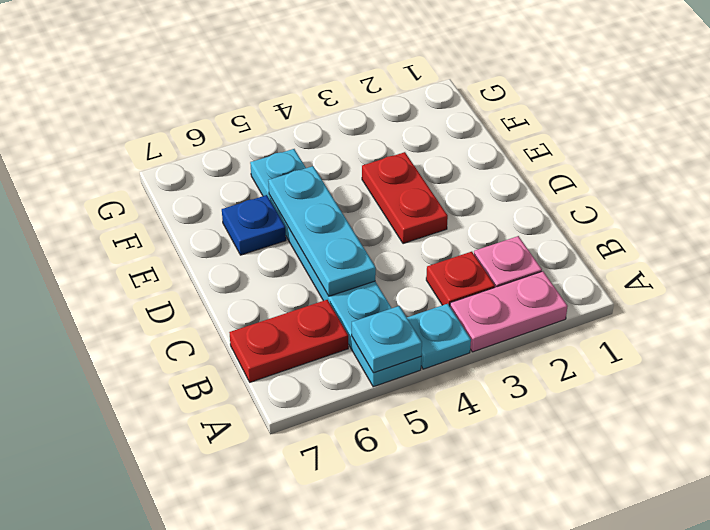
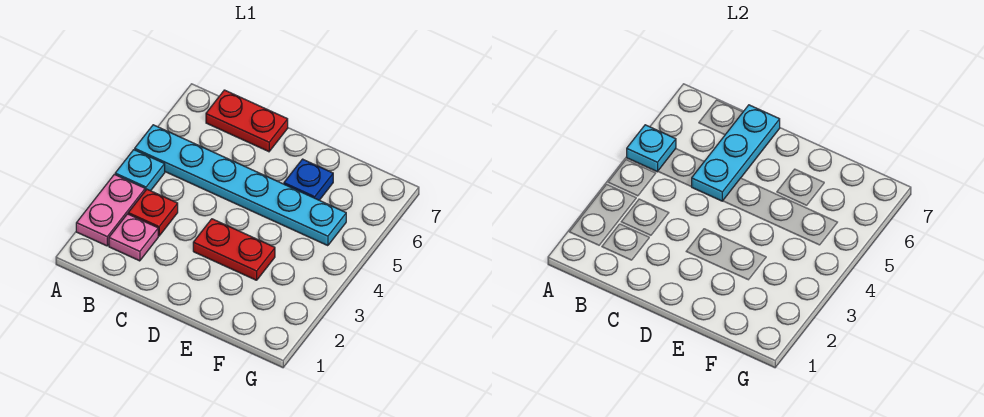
red plate B6:B7 level 1 -> red plate B7:C7 level 1
cyan plate C5:E5 level 2 -> cyan plate C5:C7 level 2

